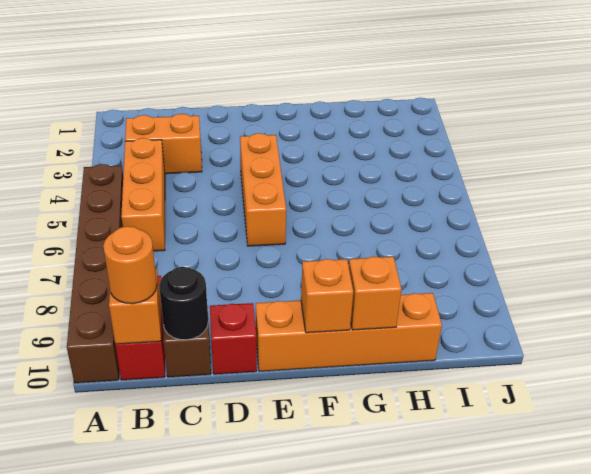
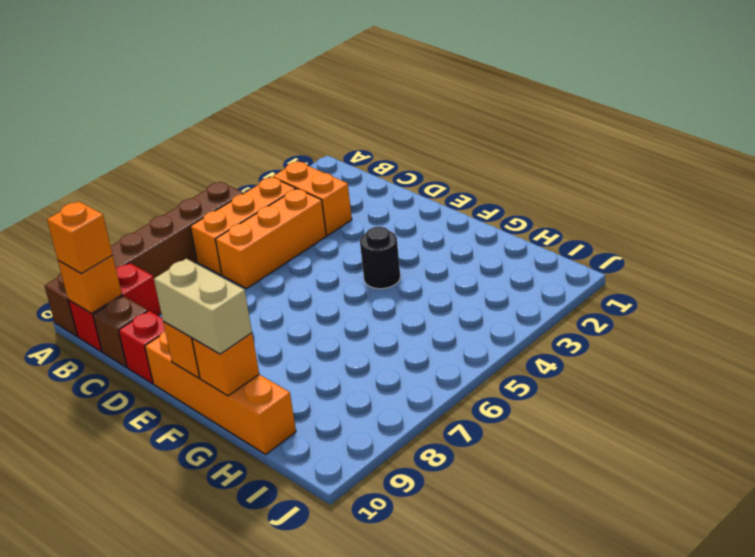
orange round brick B10 level 3 -> orange brick B10 level 3
black round brick C10 level 2 -> black round brick F4 level 1
orange brick E4:E6 level 1 -> orange brick C4:C6 level 1
none -> tan brick F10:G10 level 3

